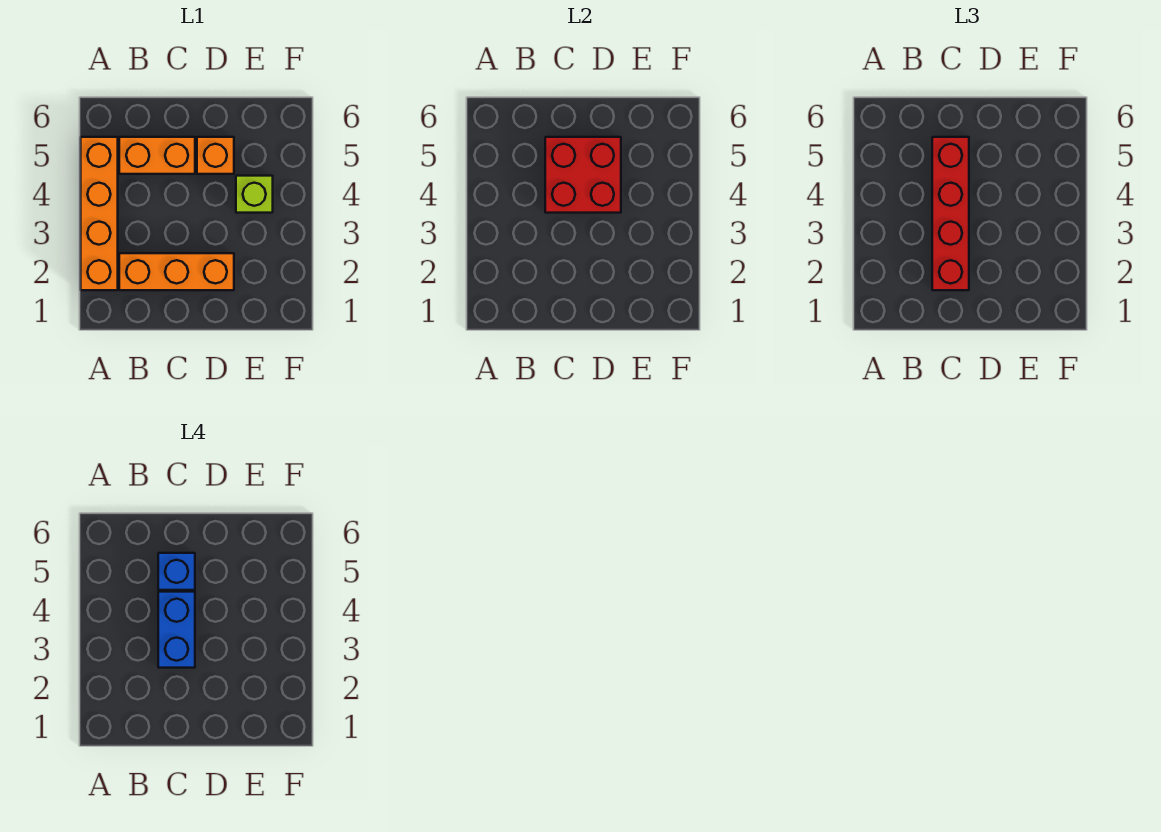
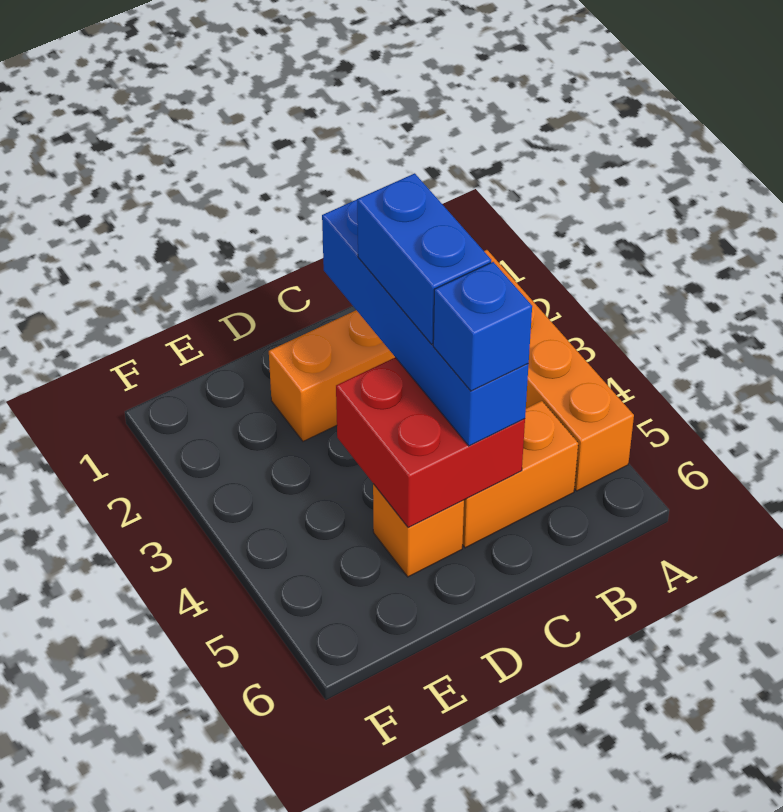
red brick C2:C5 level 3 -> blue brick C2:C5 level 3
lime brick E4 level 1 -> none

